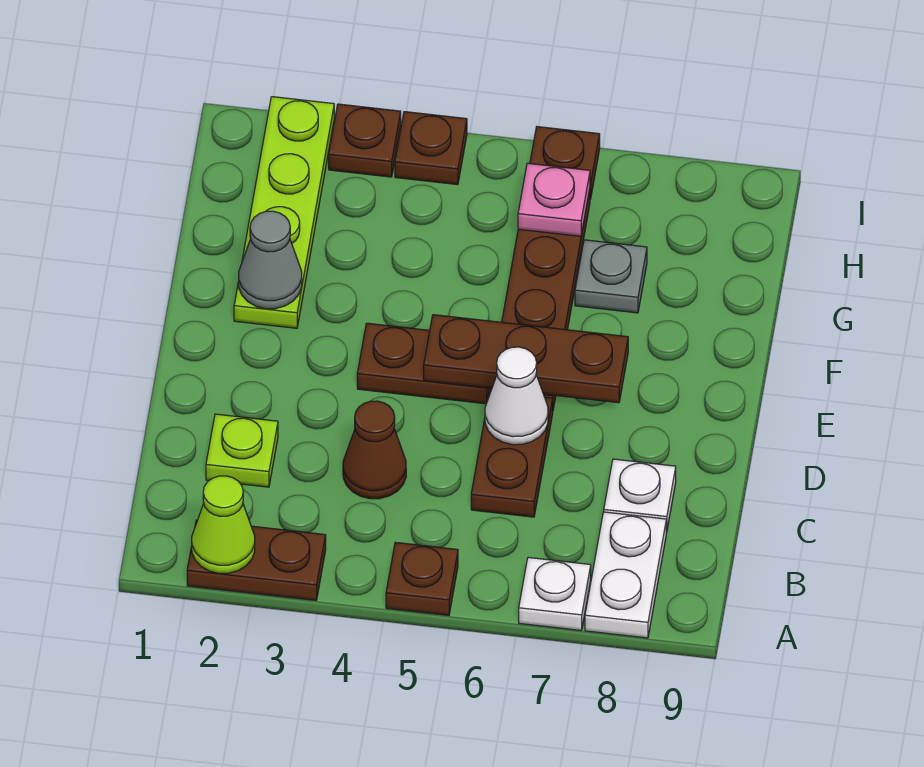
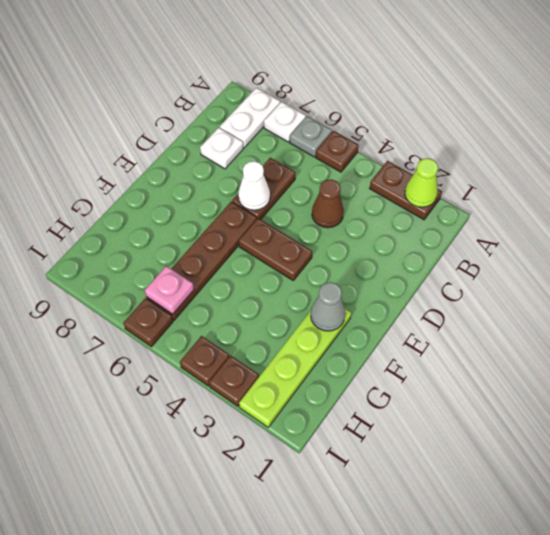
lime plate C2 level 1 -> none
brown plate E5:E7 level 2 -> none
grey plate G7 level 1 -> grey plate A6 level 1

